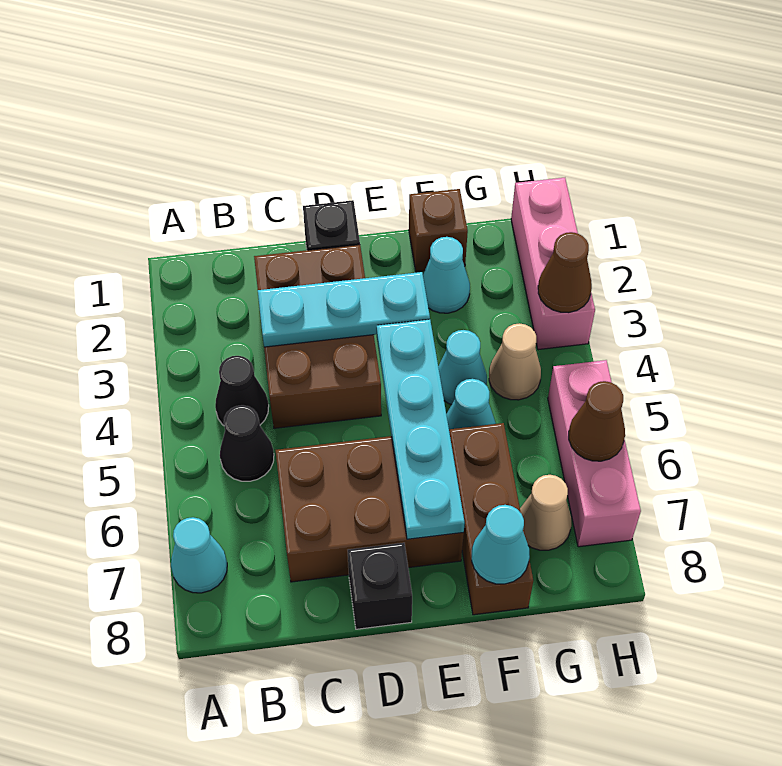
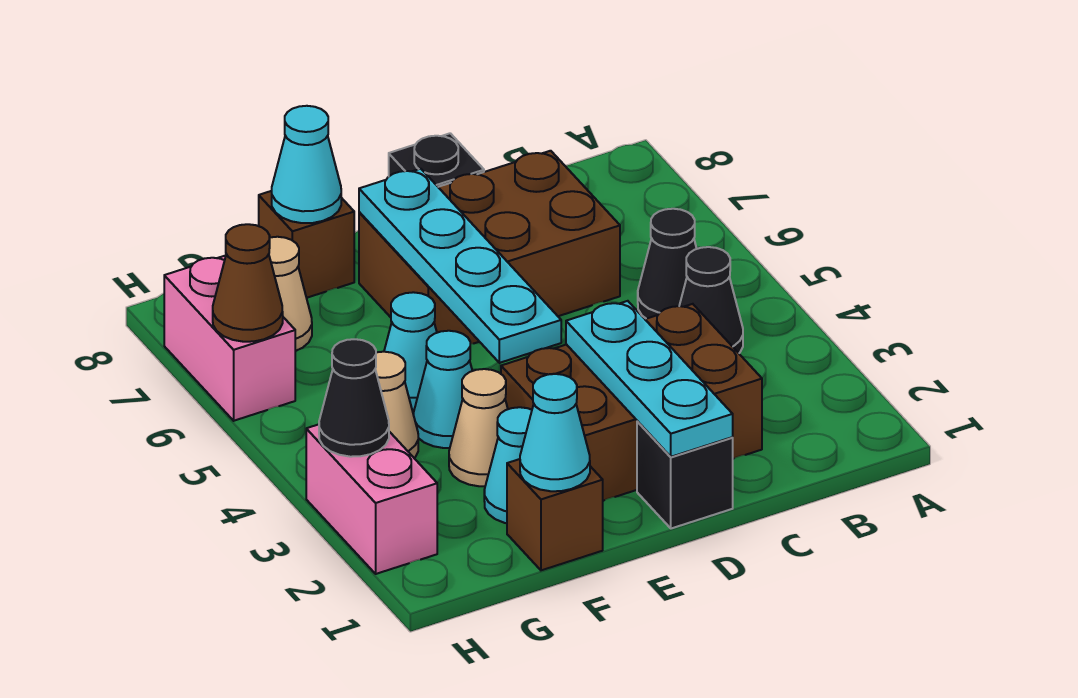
cyan cone A7 level 1 -> cyan cone F1 level 2
brown brick C2:D4 level 1 -> brown brick C2:E3 level 1
cyan plate C3:E3 level 2 -> cyan plate D1:D3 level 2
none -> tan cone F3 level 1
brown brick F6:F8 level 1 -> brown brick F8 level 1
pink brick H1:H3 level 1 -> pink brick H2:H3 level 1
brown cone H3 level 2 -> black cone H3 level 2
pink brick H5:H7 level 1 -> pink brick H6:H7 level 1

